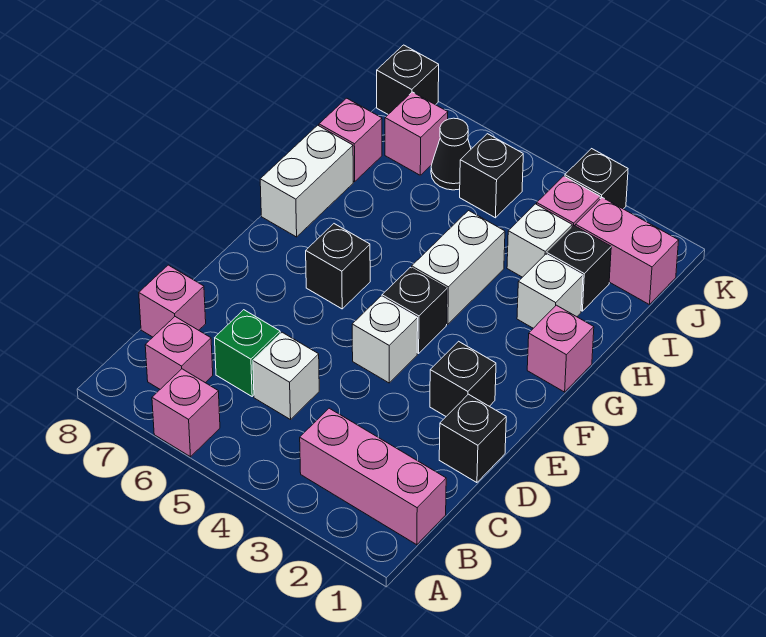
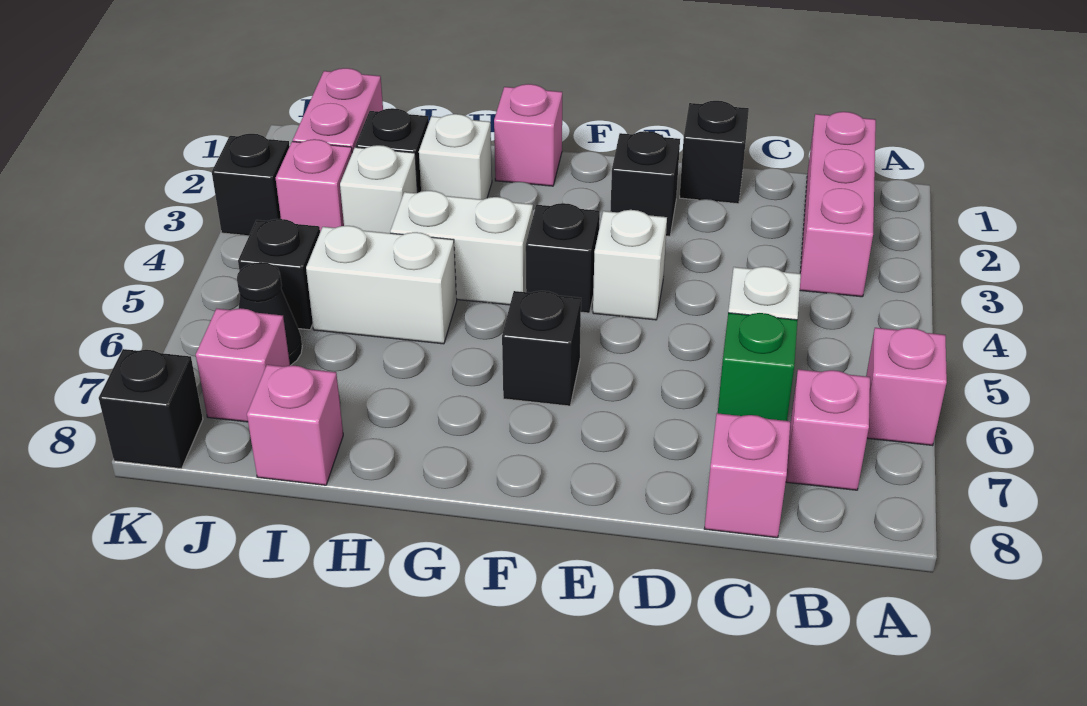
white brick G8:H8 level 1 -> white brick H5:I5 level 1

